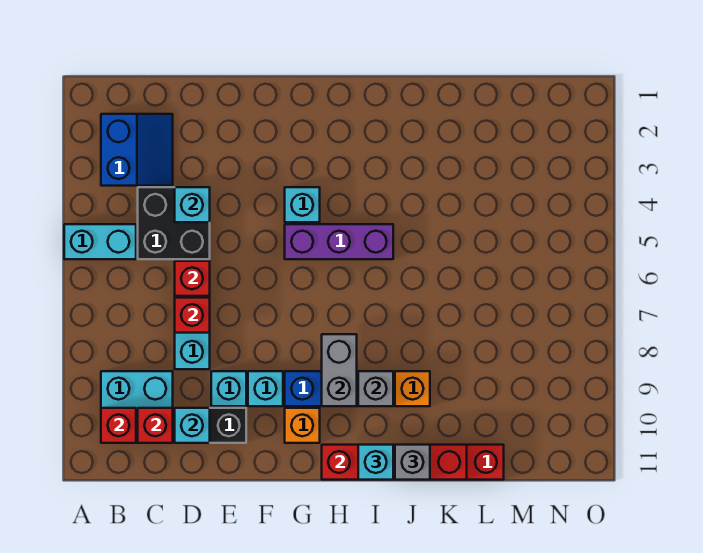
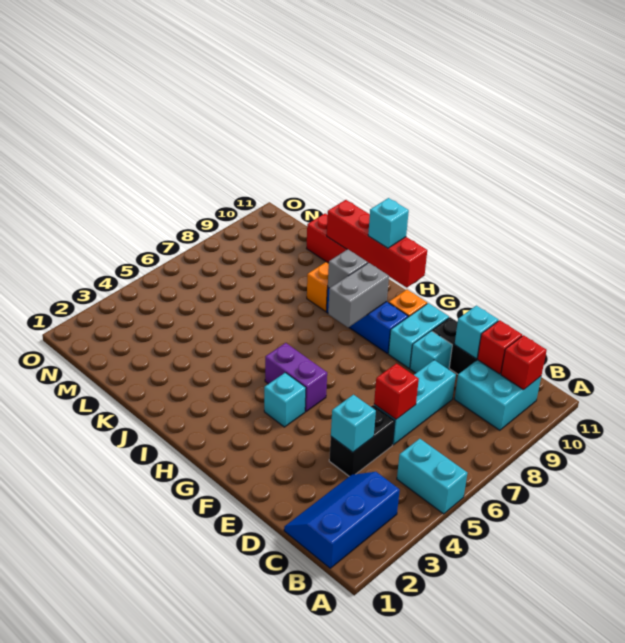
blue slope B2:C3 level 1 top B -> blue slope B1:C3 level 1 top B
black brick C4:D5 level 1 -> black brick D4:D5 level 1
red brick D7 level 2 -> none
cyan brick F9 level 1 -> cyan brick F9:F10 level 1
purple brick G5:I5 level 1 -> purple brick G5:H5 level 1
grey brick J11 level 3 -> none

